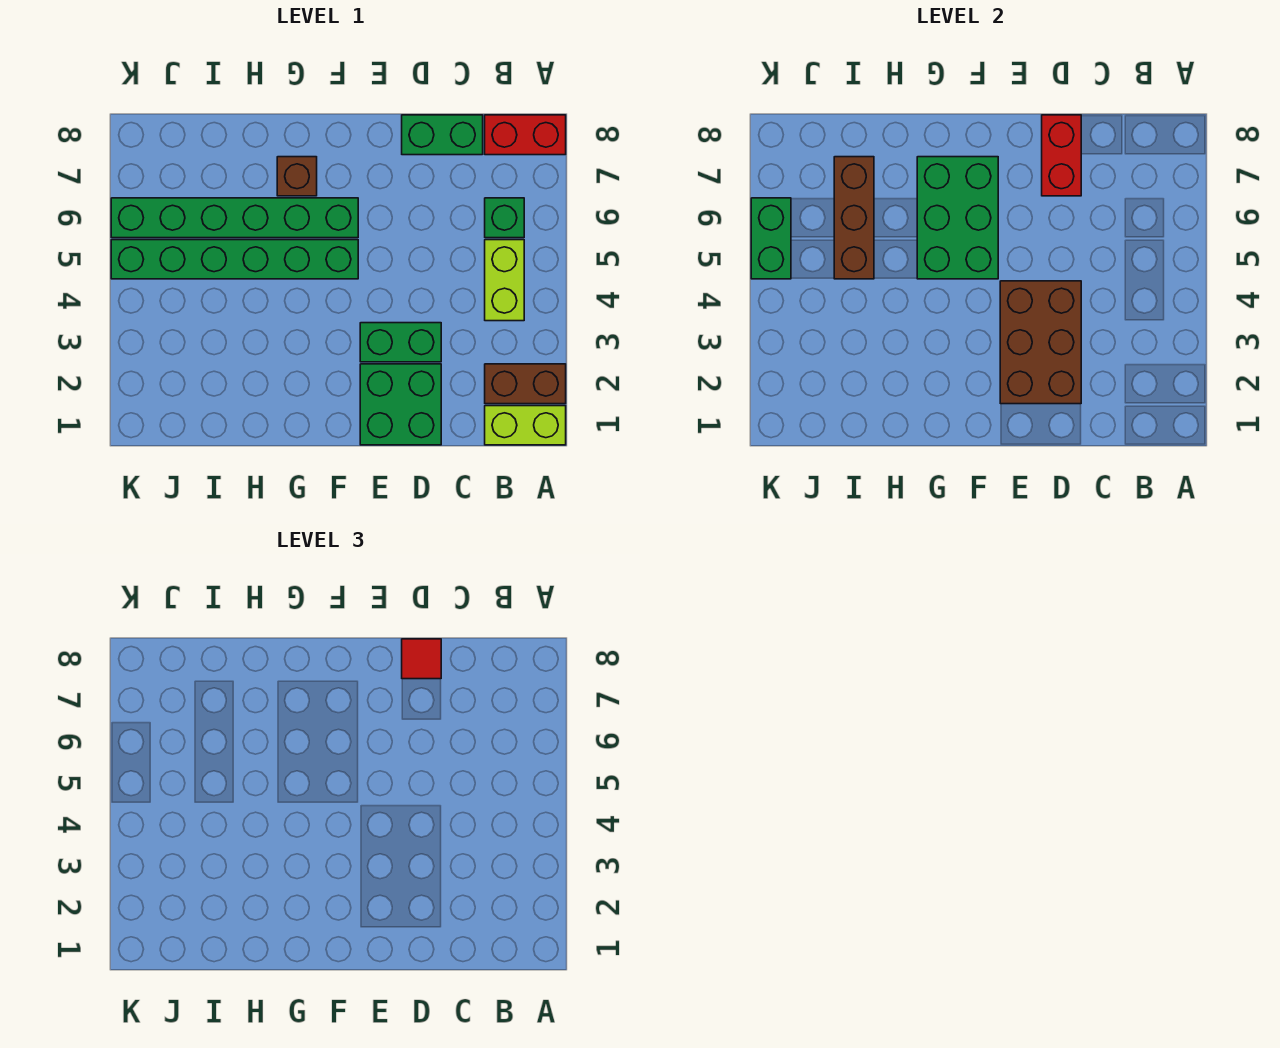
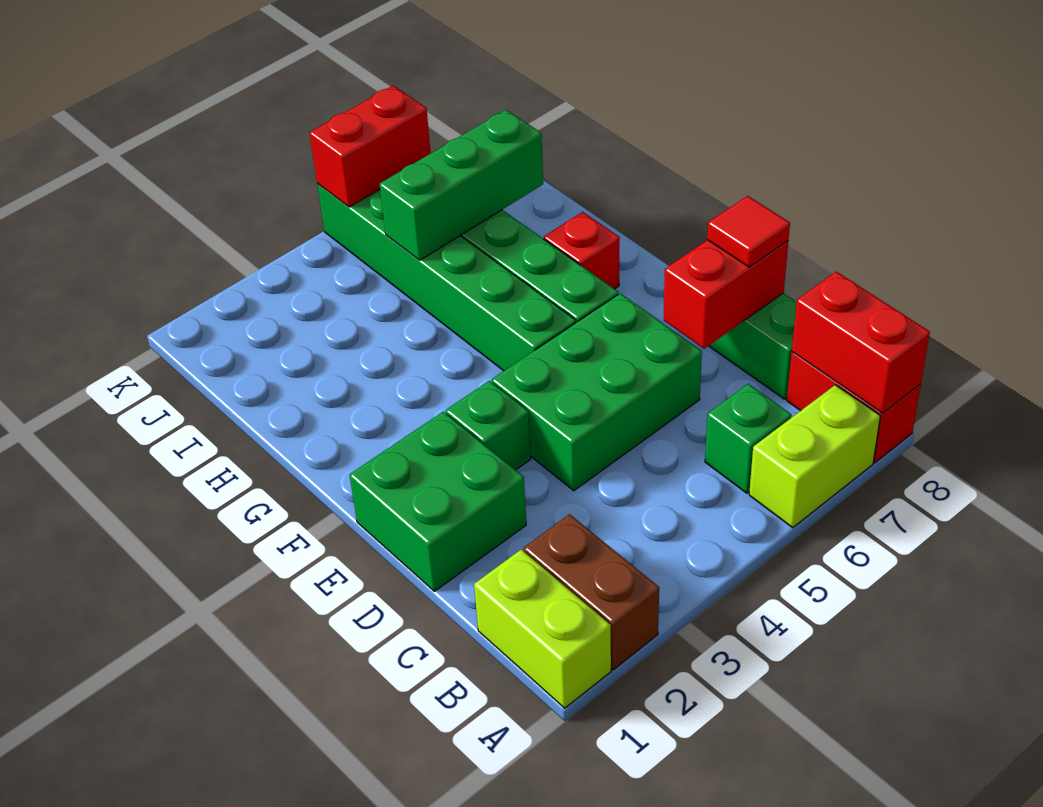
none -> red brick A8:B8 level 2
lime brick B4:B5 level 1 -> lime brick A6:A7 level 1
brown brick D2:E4 level 2 -> none
green brick D3:E3 level 1 -> green brick E3 level 1
green brick F5:G7 level 2 -> green brick D4:E6 level 1
brown brick G7 level 1 -> red brick G7 level 1
brown brick I5:I7 level 2 -> green brick I5:I7 level 2
green brick K5:K6 level 2 -> red brick K5:K6 level 2

